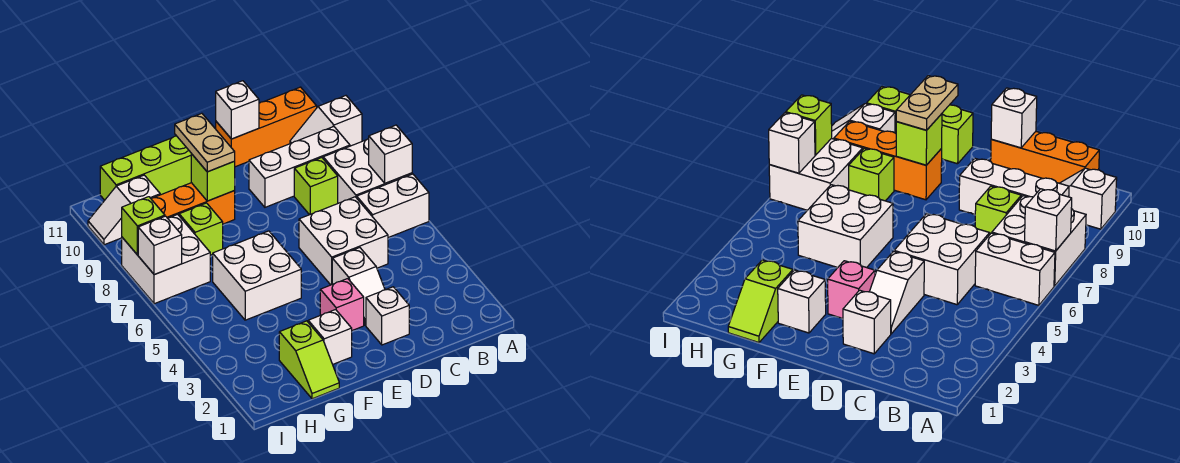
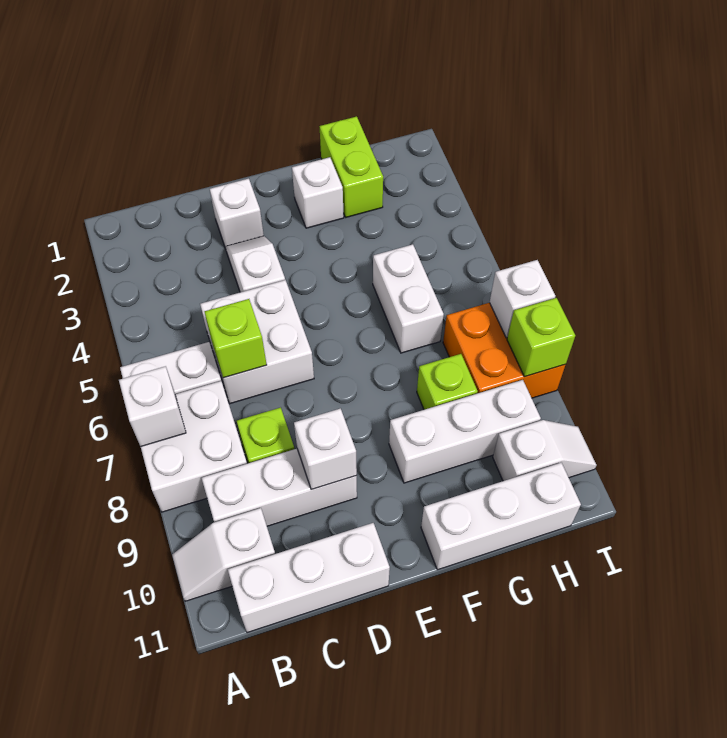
white slope A10:B10 level 1 top A -> white slope A10:B10 level 1 top B
orange brick B11:D11 level 1 -> white brick B11:D11 level 1
white brick D11 level 2 -> white brick D9 level 2
pink brick E3 level 1 -> none
white brick F5:G6 level 1 -> white brick G5:G6 level 1
orange brick F9:H9 level 1 -> white brick F9:H9 level 1
lime brick F9 level 2 -> lime brick C6 level 2
tan plate F9:F10 level 3 -> none
lime brick F11:H11 level 1 -> white brick F11:H11 level 1
lime slope G1:G2 level 1 top 2 -> lime brick G1:G2 level 1
white brick H7:I8 level 1 -> orange brick H7:I8 level 1

